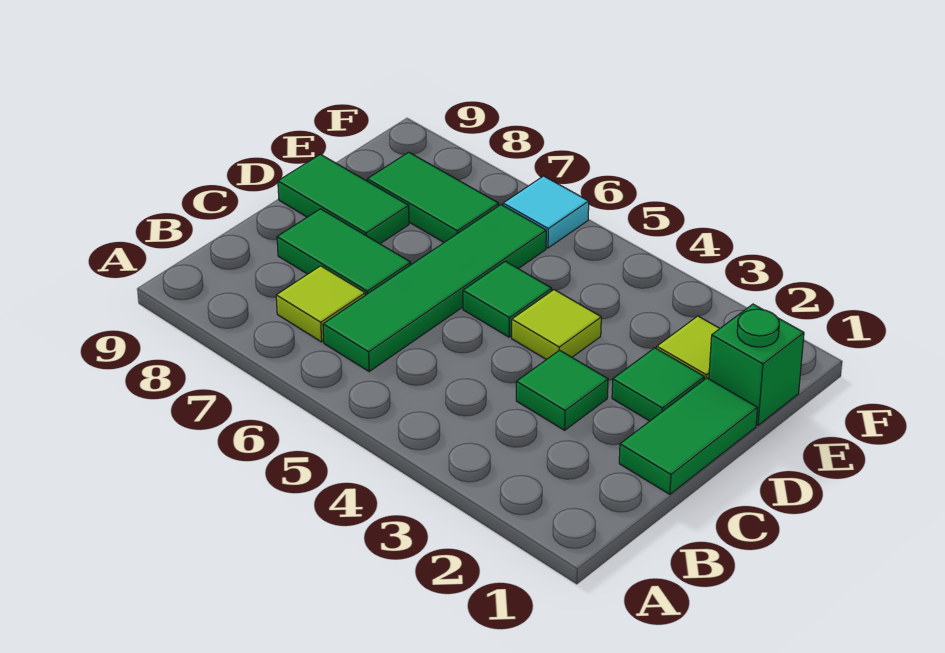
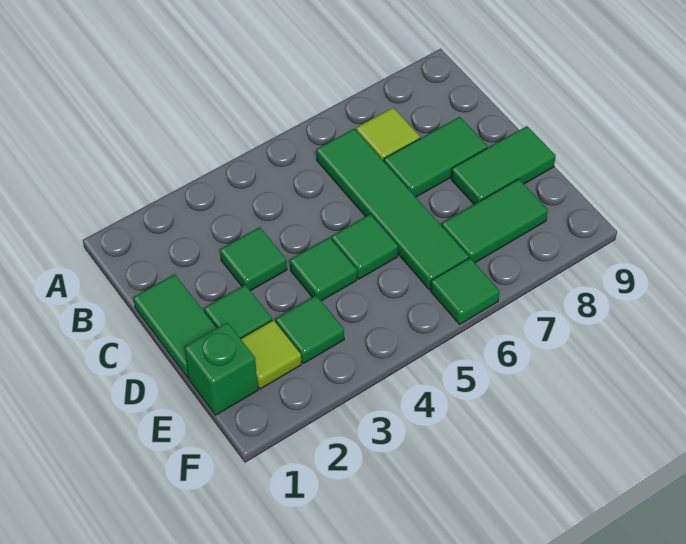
lime tile D4 level 1 -> green tile D4 level 1
none -> green tile E3 level 1
cyan tile F6 level 1 -> green tile F6 level 1

